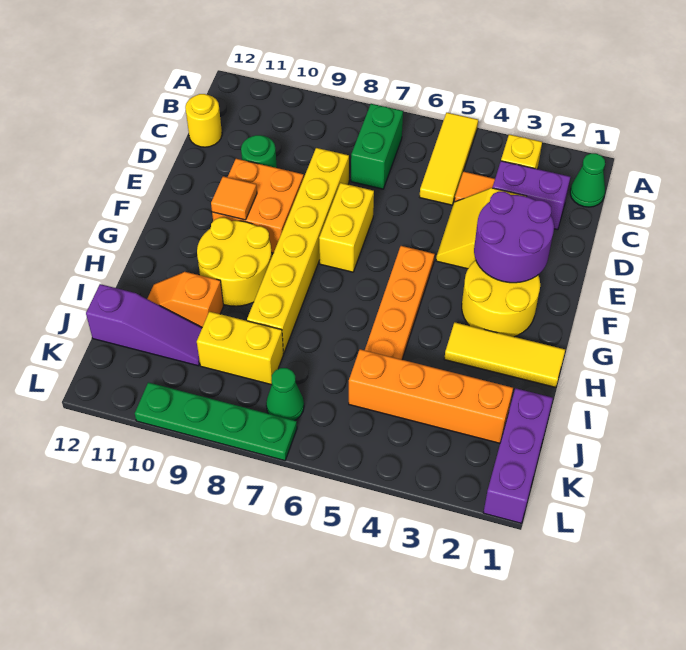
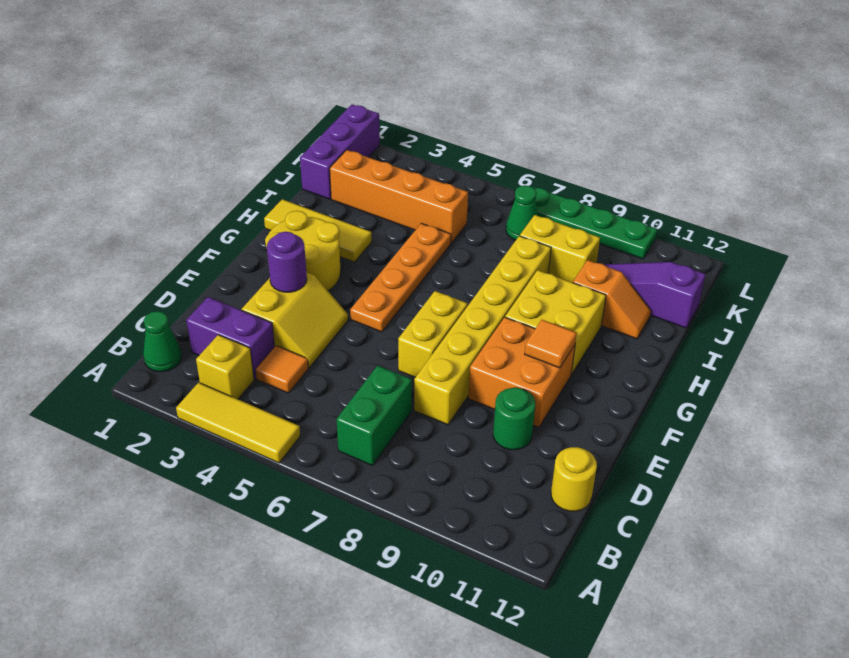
yellow tile A5:C5 level 1 -> yellow tile A3:A5 level 1
purple round brick E2:F3 level 2 -> purple round brick E3 level 2
yellow round brick G9:H10 level 1 -> yellow brick G9:H10 level 1

